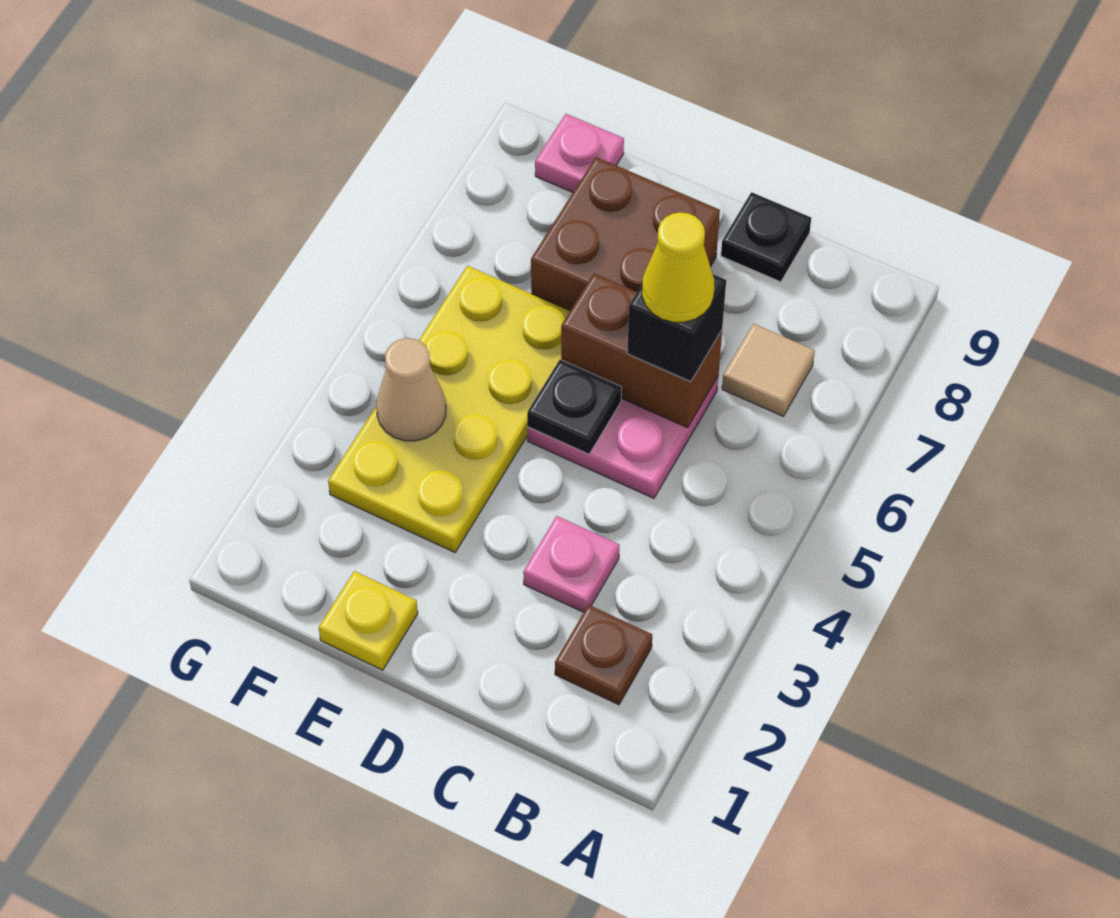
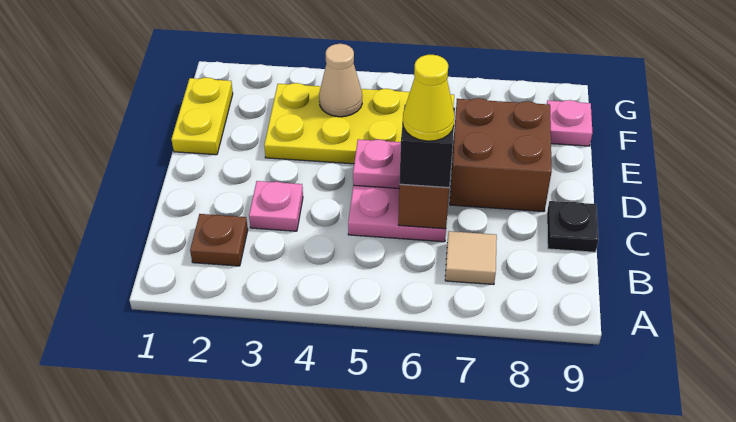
black plate D5 level 2 -> pink plate D5 level 2
yellow plate E1 level 1 -> yellow plate E1:F1 level 1

